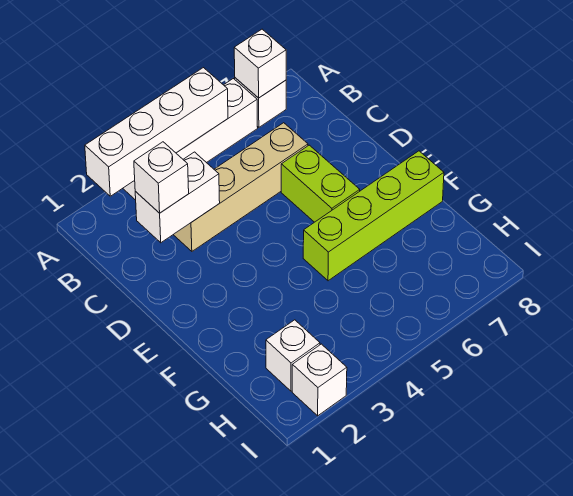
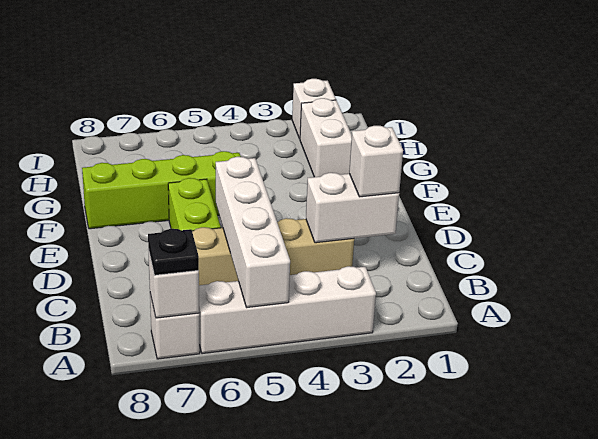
white brick A2:A5 level 2 -> white brick A5:D5 level 2
none -> black plate A7 level 3
white brick H2 level 1 -> white brick G2:H2 level 1

